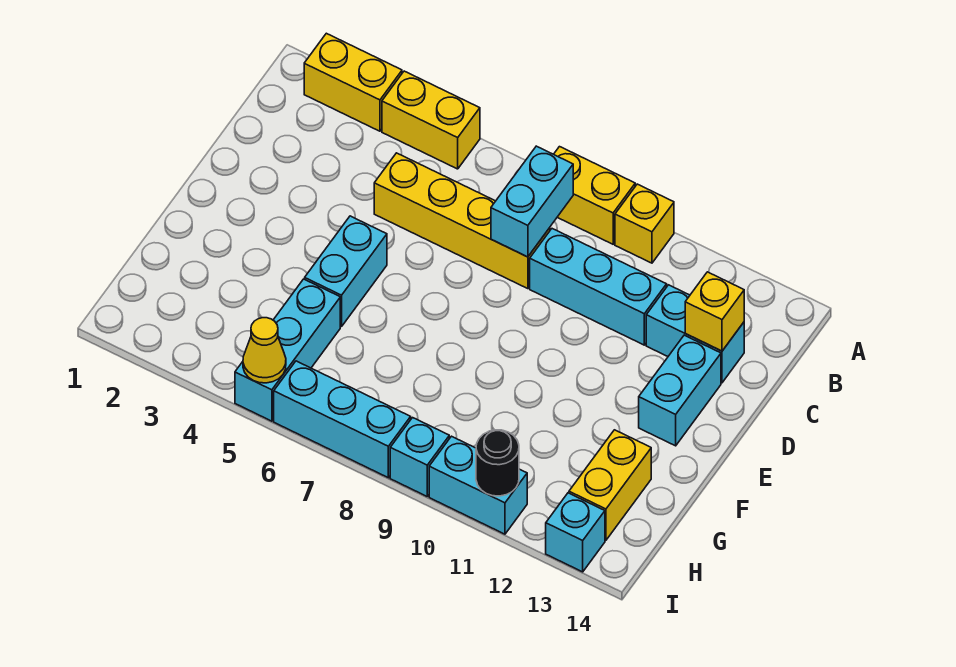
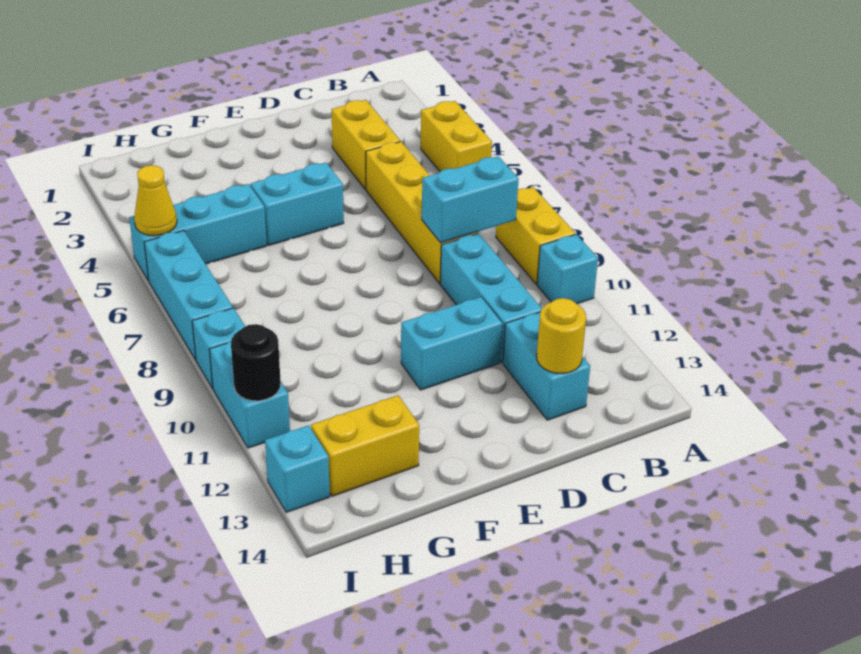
yellow brick A2:A3 level 1 -> yellow brick C3:C4 level 1
yellow brick A10 level 1 -> cyan brick A10 level 1
yellow brick C13 level 2 -> yellow round brick C13 level 2
cyan brick D13:E13 level 1 -> cyan brick D11:E11 level 1

